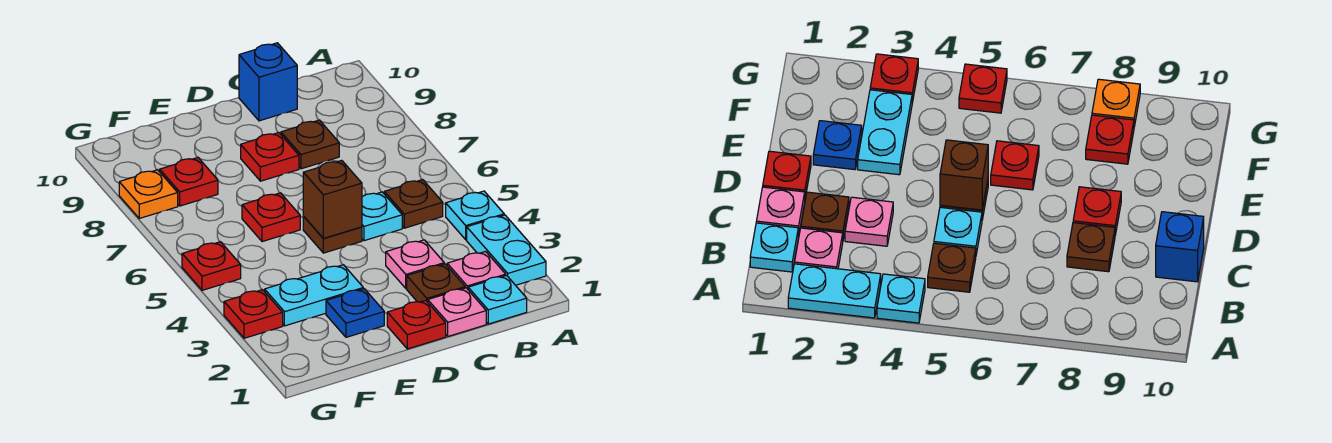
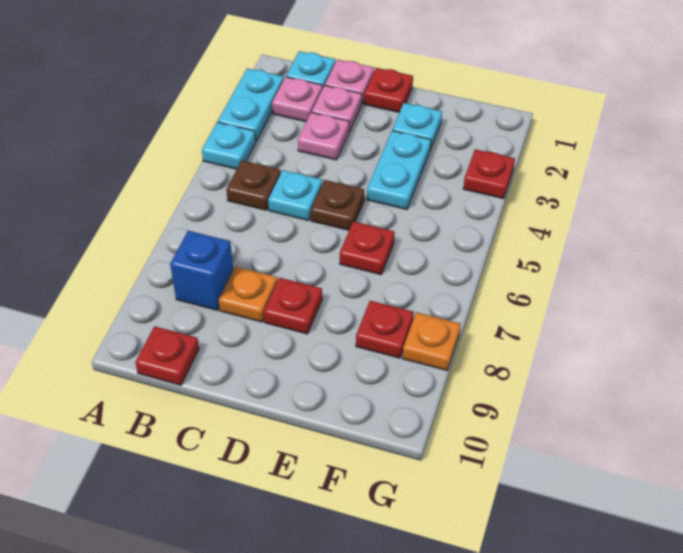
brown plate C2 level 1 -> pink plate C2 level 1
brown plate C8 level 1 -> orange plate C8 level 1
blue brick C10 level 1 -> blue brick B8 level 1
brown brick D5 level 2 -> none
blue plate E2 level 1 -> cyan plate E2 level 1
cyan plate E3:F3 level 1 -> cyan plate E3:E4 level 1
red plate G5 level 1 -> red plate B10 level 1

